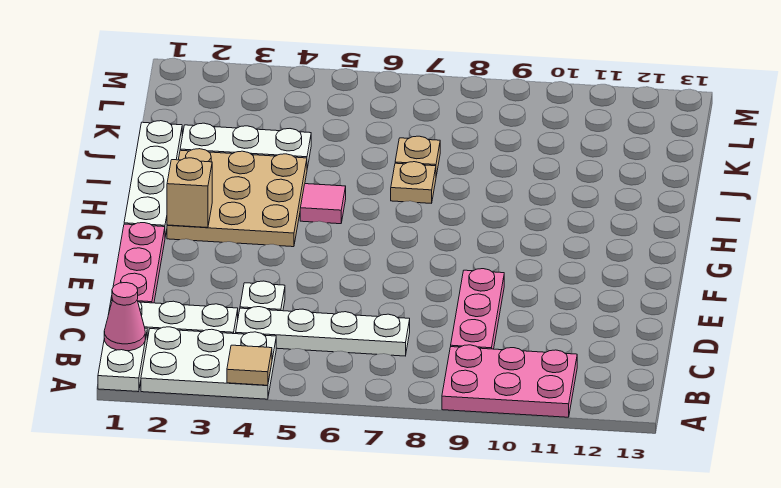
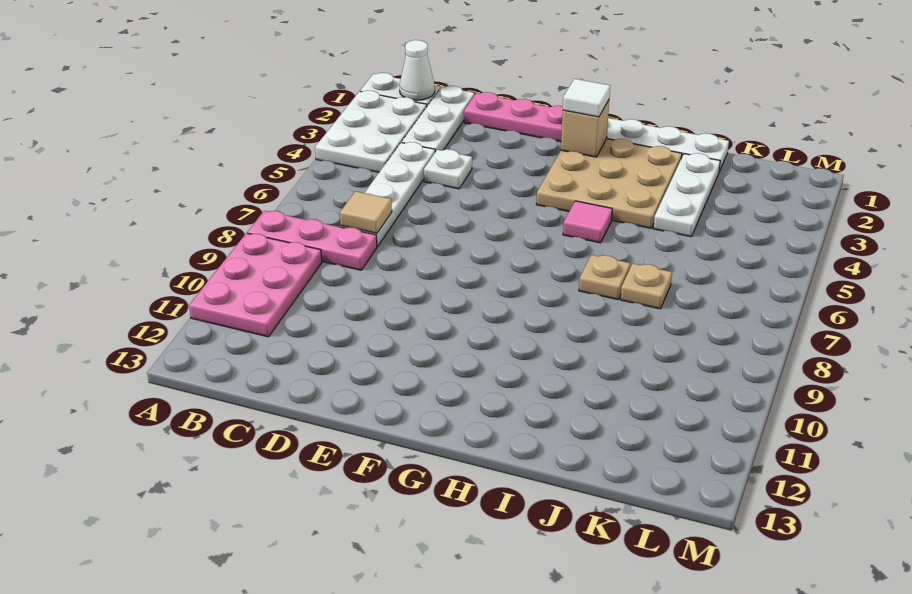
tan tile A4 level 2 -> tan tile C7 level 2
pink cone B1 level 2 -> white cone B1 level 2
pink plate C9:E9 level 1 -> pink plate A8:C8 level 1
none -> white tile G2 level 3

